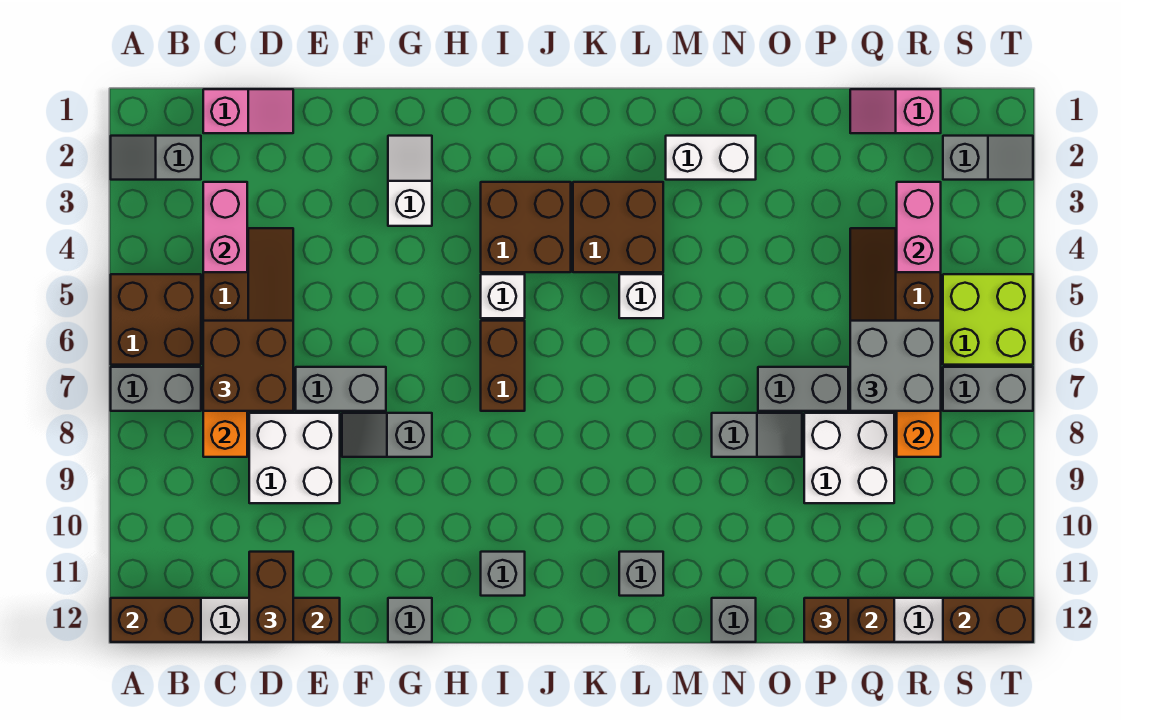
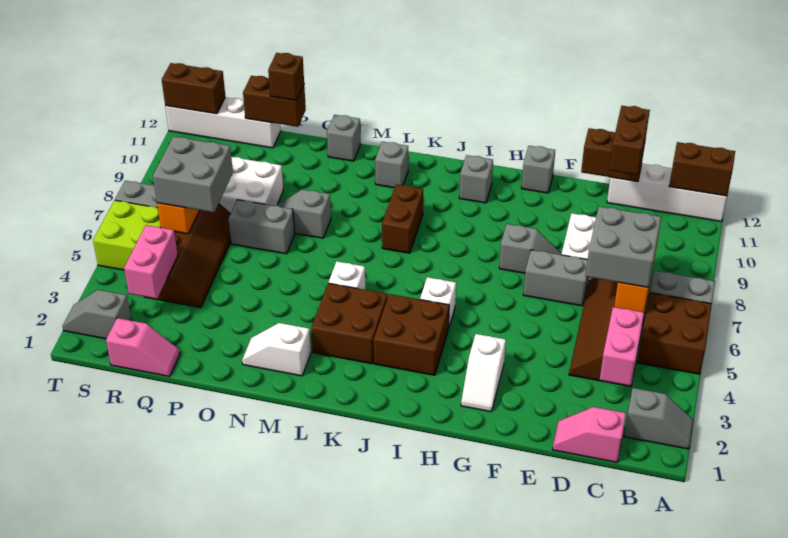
brown brick C6:D7 level 3 -> grey brick C6:D7 level 3
brown brick I6:I7 level 1 -> brown brick K8:K9 level 1
white brick M2:N2 level 1 -> white slope M2:N2 level 1 top M

